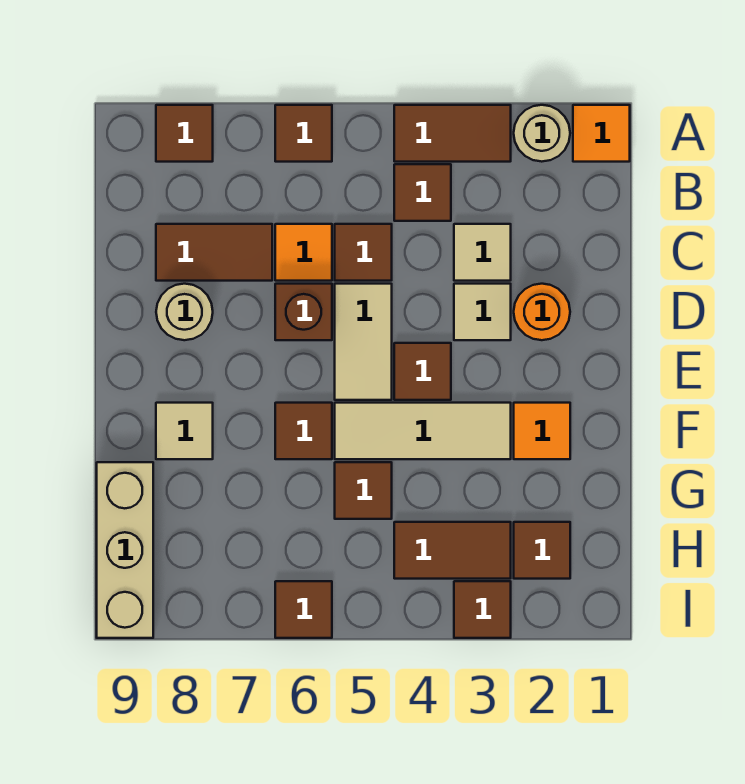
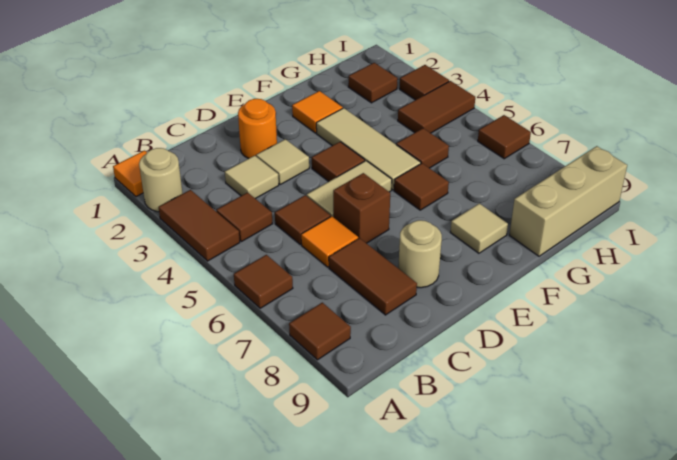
brown tile H3:H4 level 1 -> brown tile H4:I4 level 1

